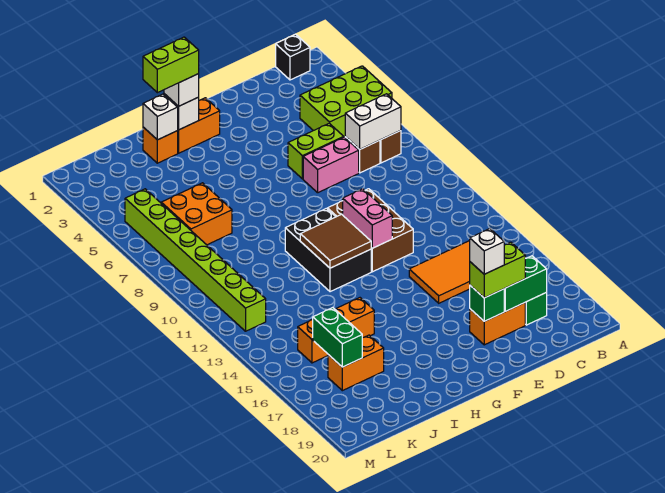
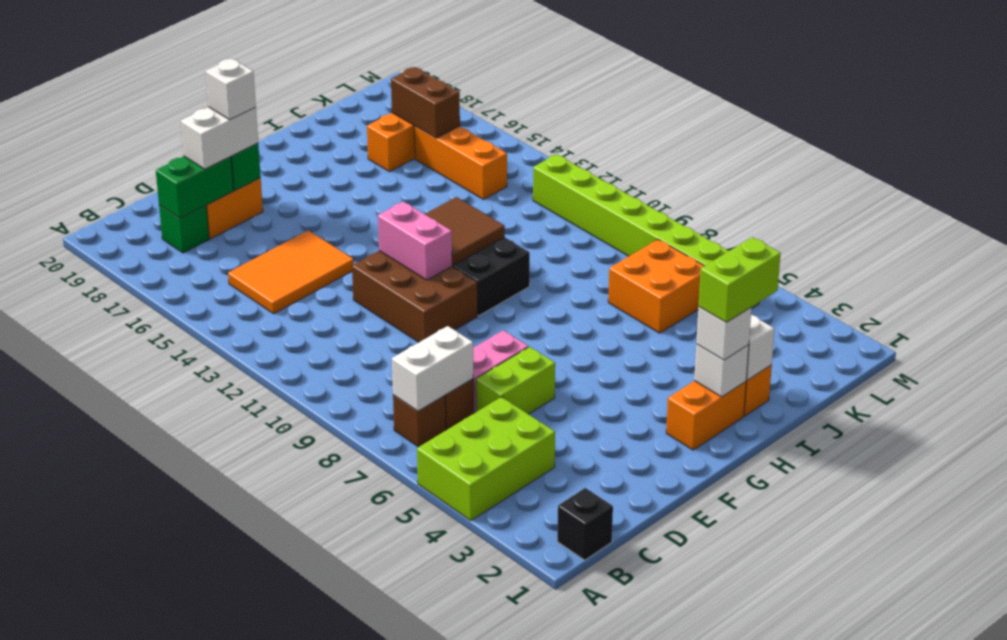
lime brick D18:E18 level 3 -> white brick D18:E18 level 3
orange brick I15:K15 level 1 -> orange brick K14:K16 level 1
green brick K16:K17 level 2 -> brown brick K16:K17 level 2

